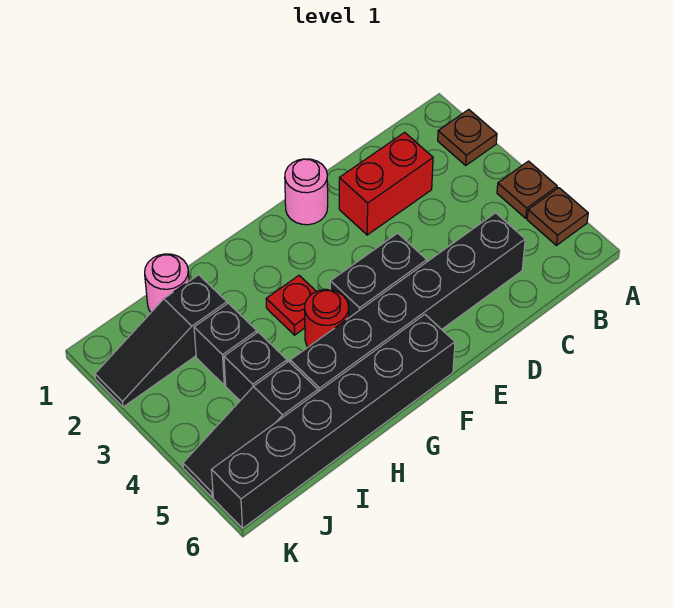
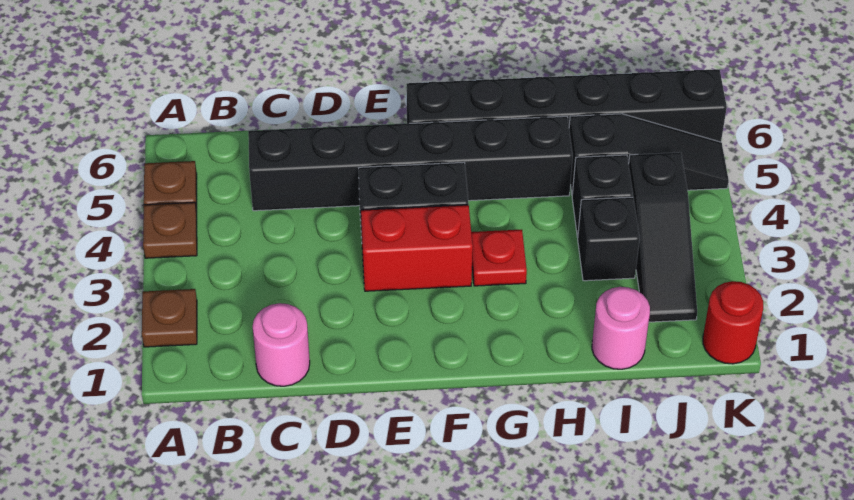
red brick C2:D2 level 1 -> red brick E3:F3 level 1
pink round brick E1 level 1 -> pink round brick C1 level 1
red round brick G4 level 1 -> red round brick K1 level 1
black slope I2:K2 level 1 top I -> black slope J2:J4 level 1 top 4

